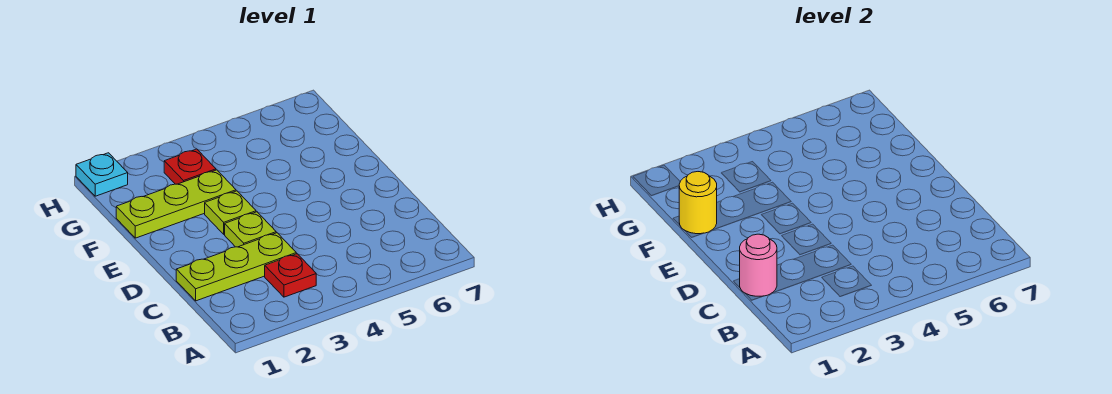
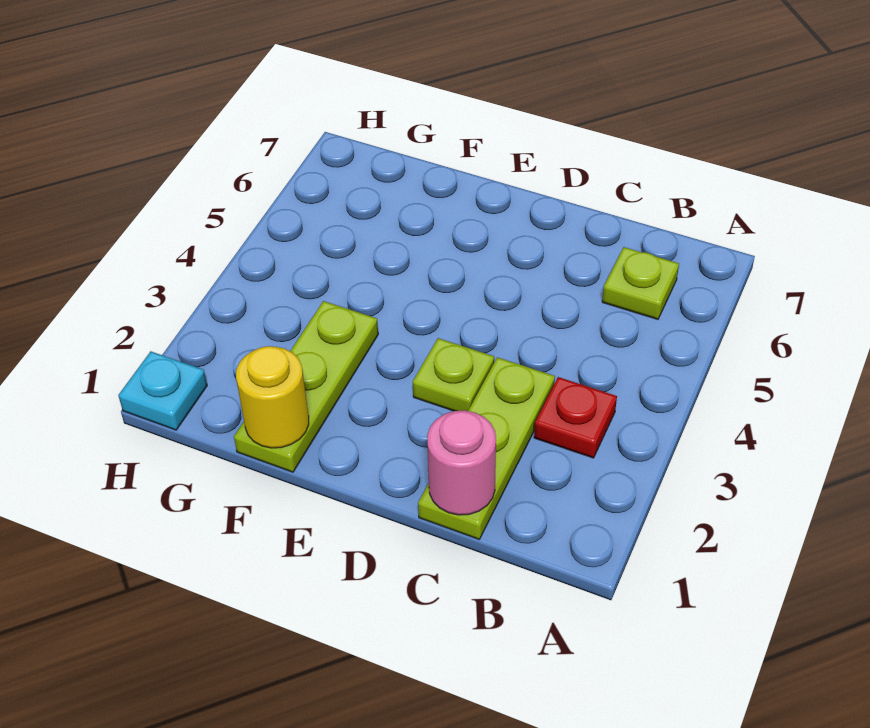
lime plate E3 level 1 -> lime plate B6 level 1
red plate G3 level 1 -> none

